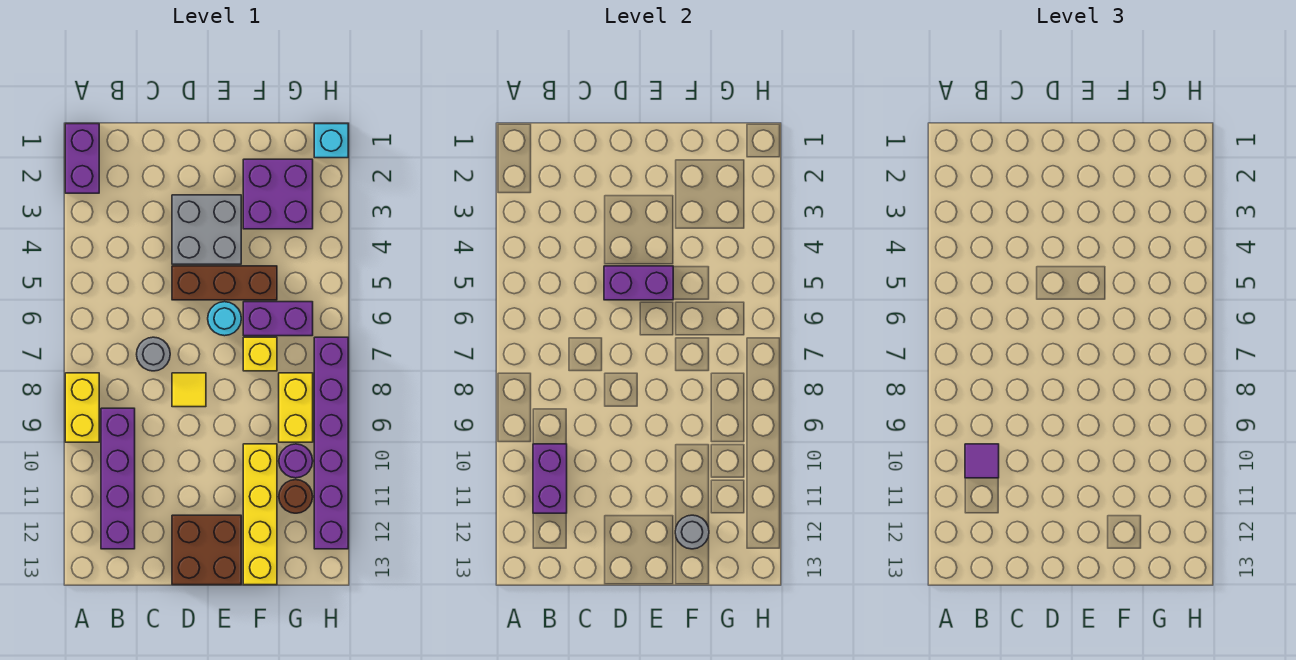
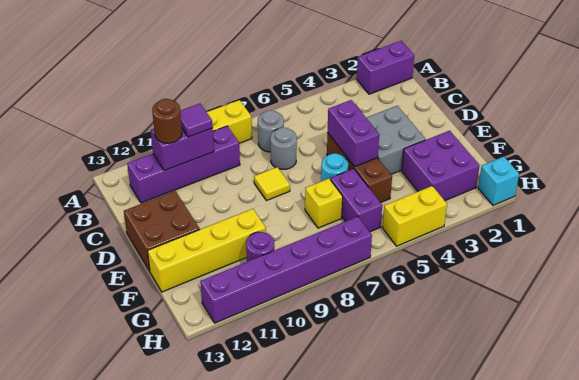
grey round brick F12 level 2 -> grey round brick B7 level 1
yellow brick G8:G9 level 1 -> yellow brick H4:H5 level 1
brown round brick G11 level 1 -> brown round brick B11 level 3

